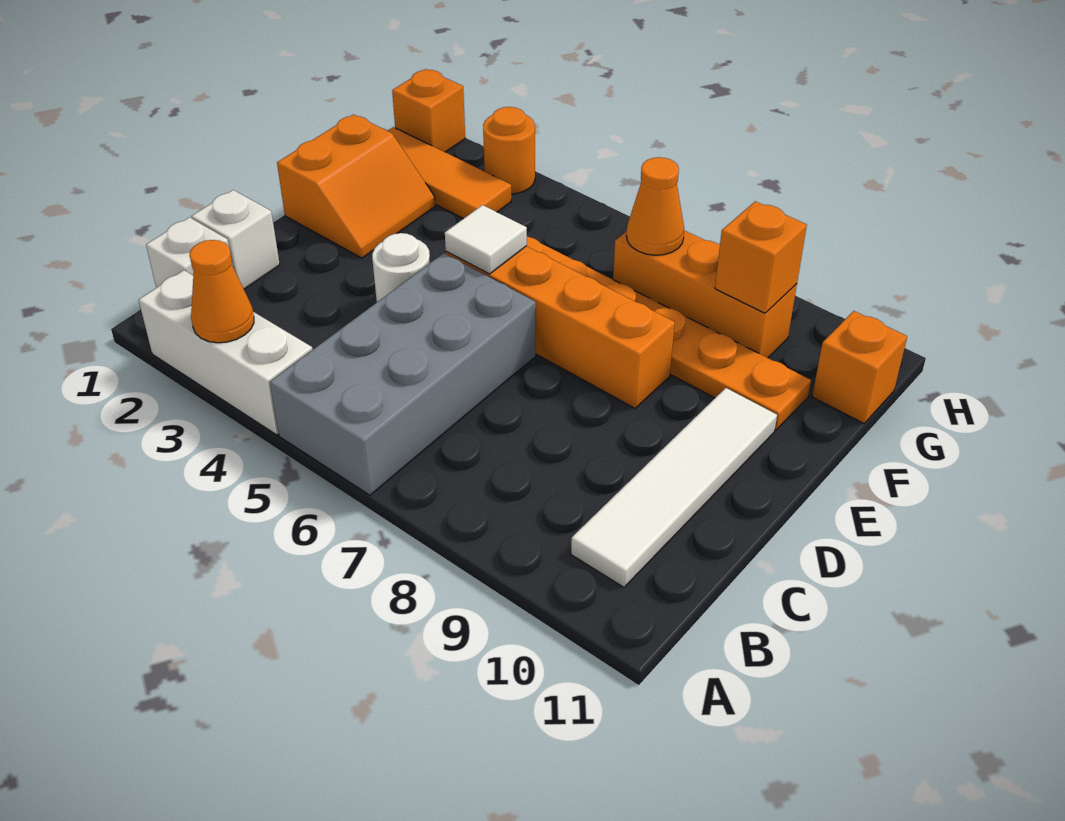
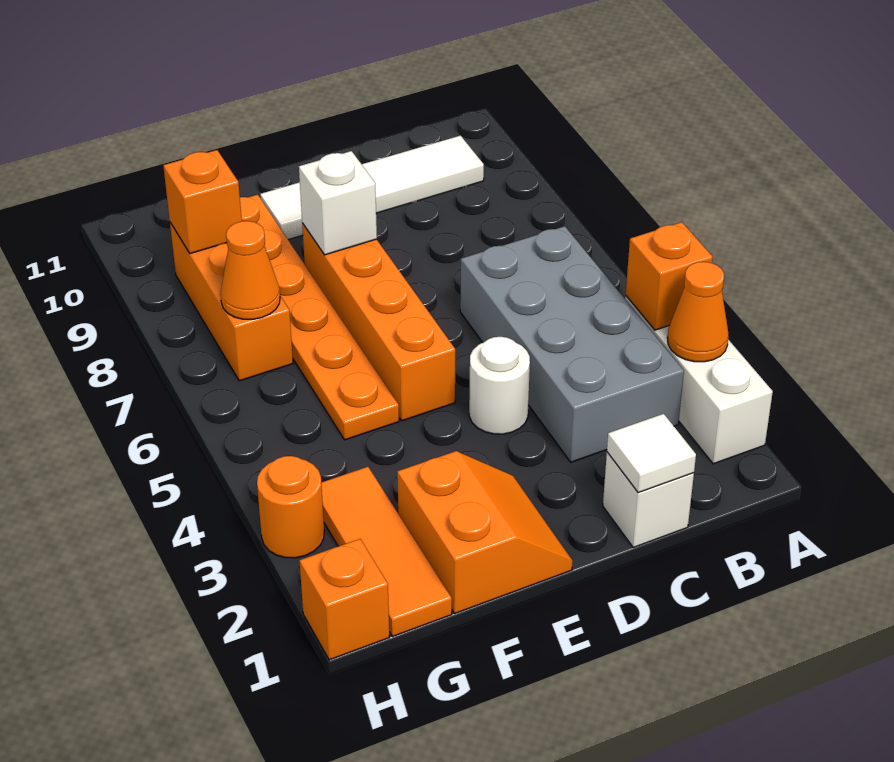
grey brick A5:D6 level 1 -> grey brick B3:C6 level 1
white brick B1 level 1 -> white brick E8 level 2
orange slope E1:F2 level 1 top 1 -> orange slope E1:F2 level 1 top F
white tile E5 level 2 -> white tile C1 level 2
orange brick G11 level 1 -> orange brick A4 level 2

